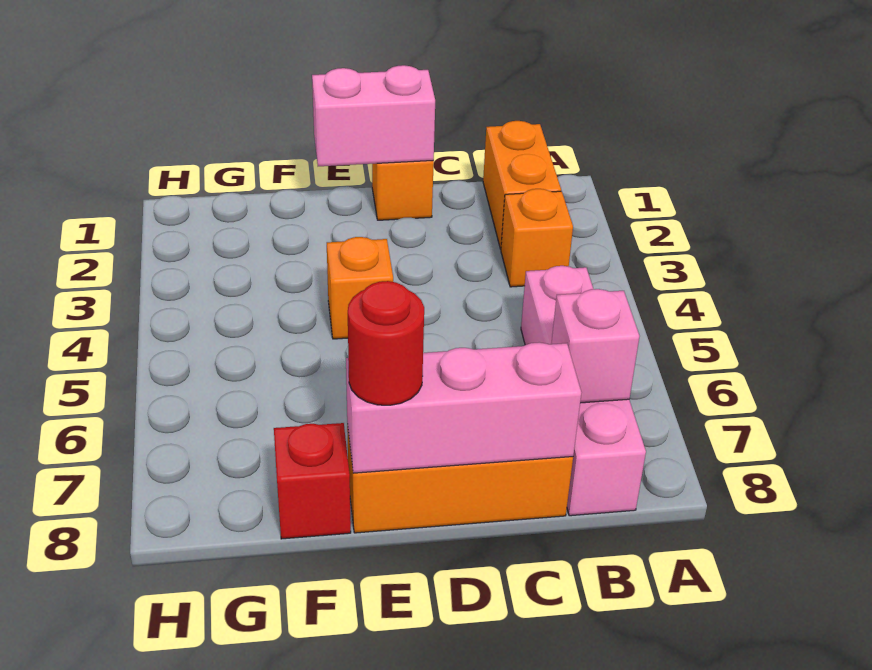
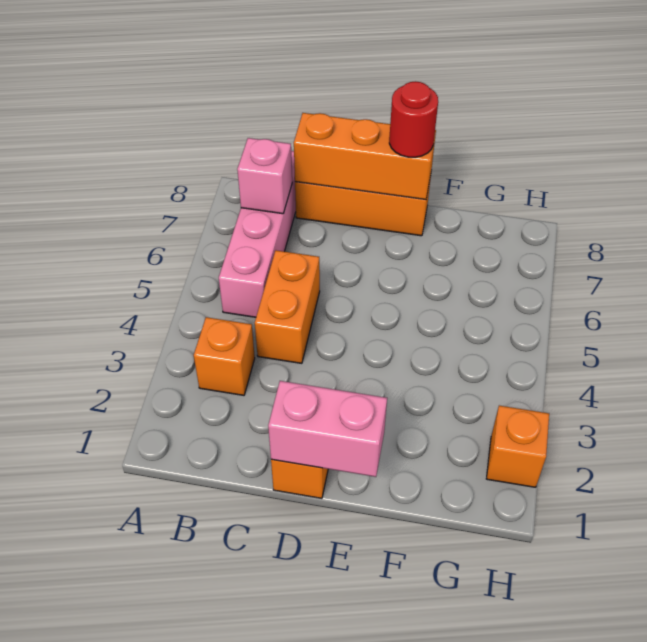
orange brick B1:B2 level 1 -> orange brick C4:C5 level 1
pink brick C8:E8 level 2 -> orange brick C8:E8 level 2
orange brick E4 level 1 -> orange brick H2 level 1
red brick F8 level 1 -> none

